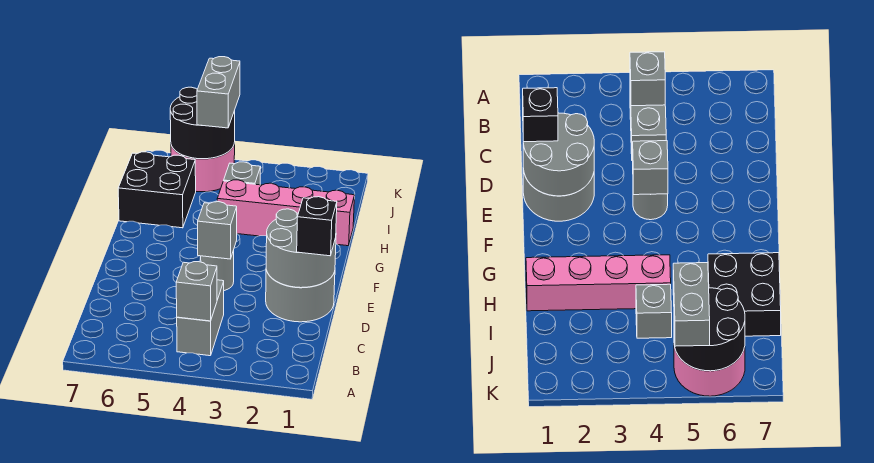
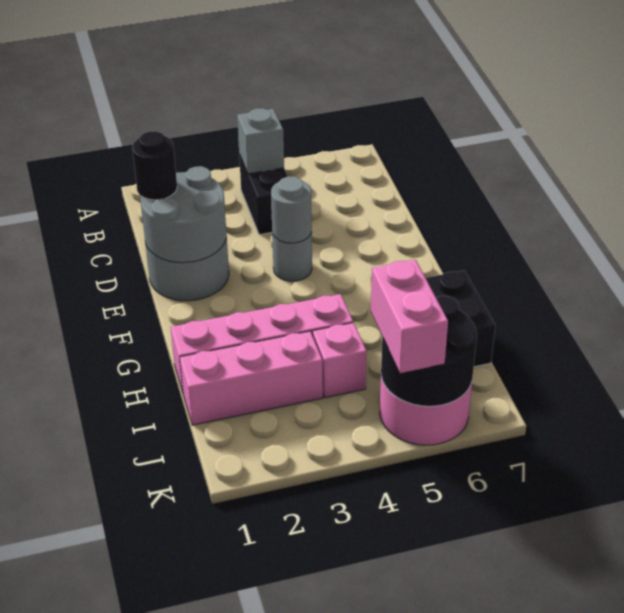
grey brick B4:C4 level 1 -> black brick B4:C4 level 1
black brick D1 level 3 -> black round brick D1 level 3
grey brick E4 level 2 -> grey round brick E4 level 2
none -> pink brick I1:I3 level 1
grey brick I4 level 1 -> pink brick I4 level 1
grey brick J5:K5 level 3 -> pink brick J5:K5 level 3

